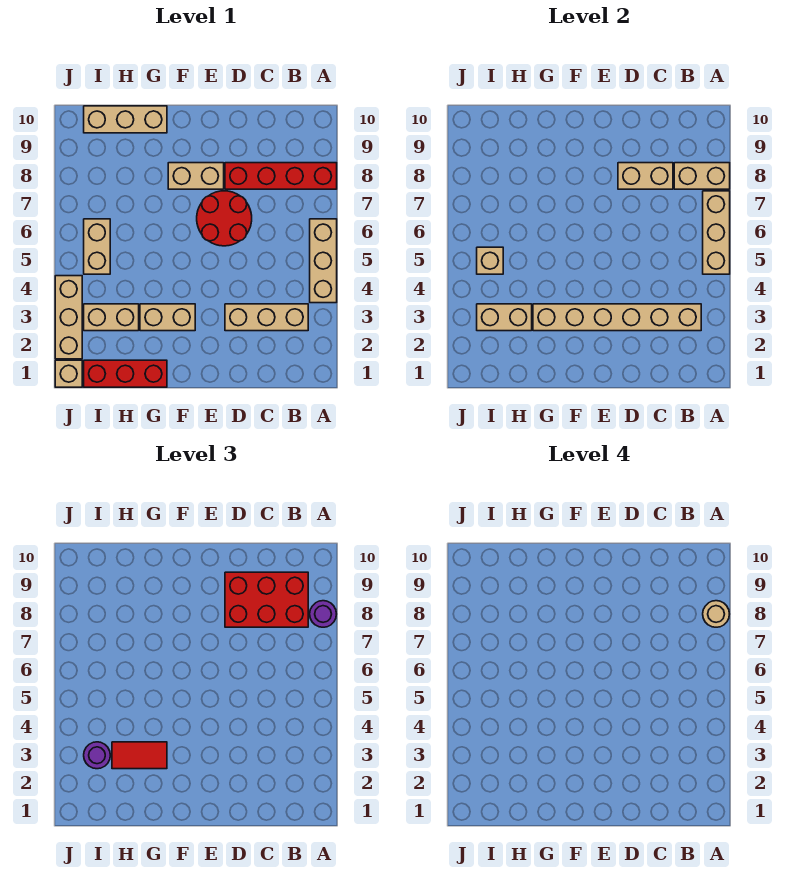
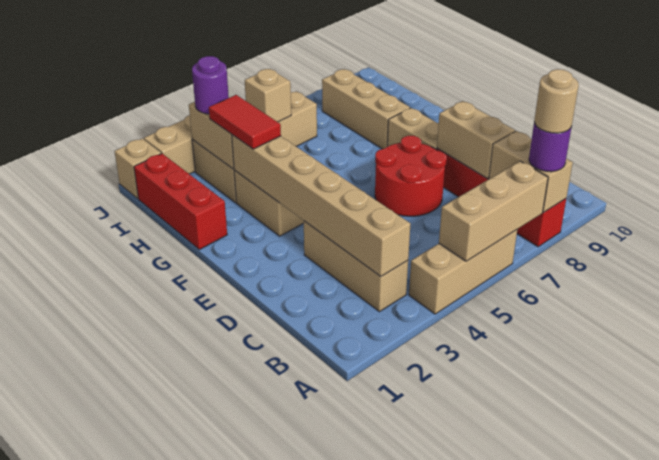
red brick B8:D9 level 3 -> none
tan brick G10:I10 level 1 -> tan brick G8:I8 level 1

